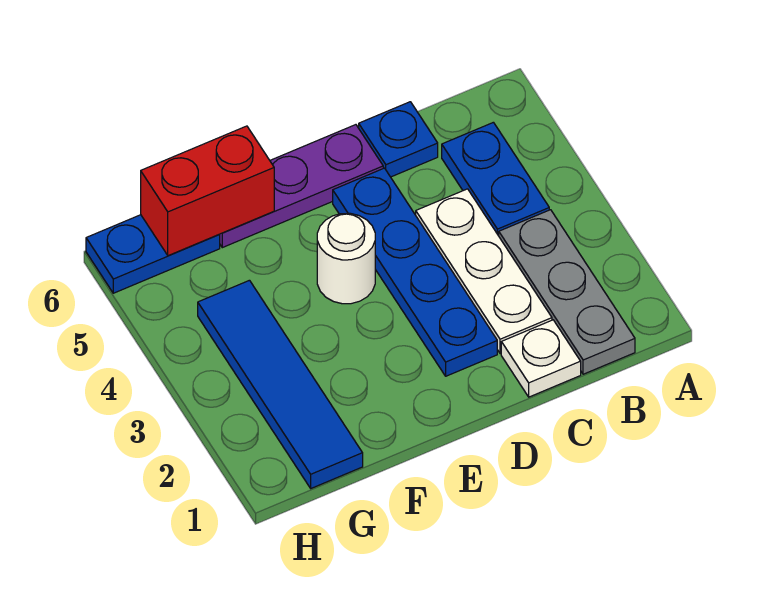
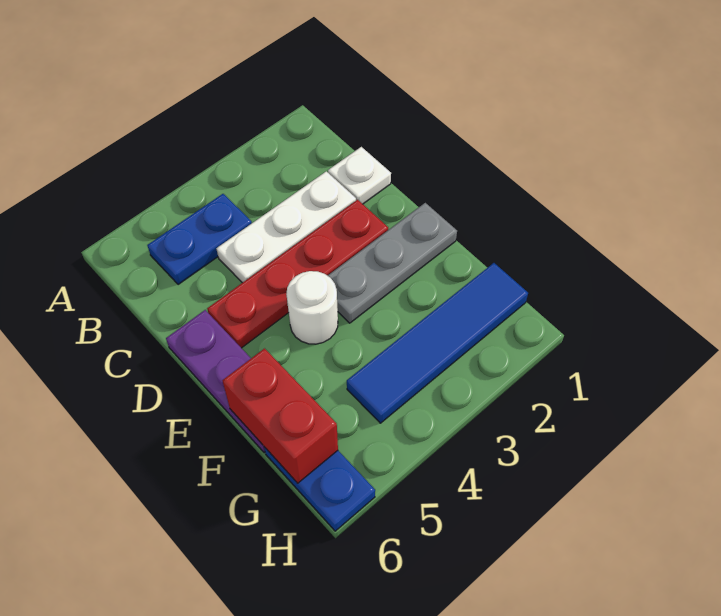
grey plate B1:B3 level 1 -> grey plate E1:E3 level 1
blue plate C6 level 1 -> none
blue plate D2:D5 level 1 -> red plate D2:D5 level 1

